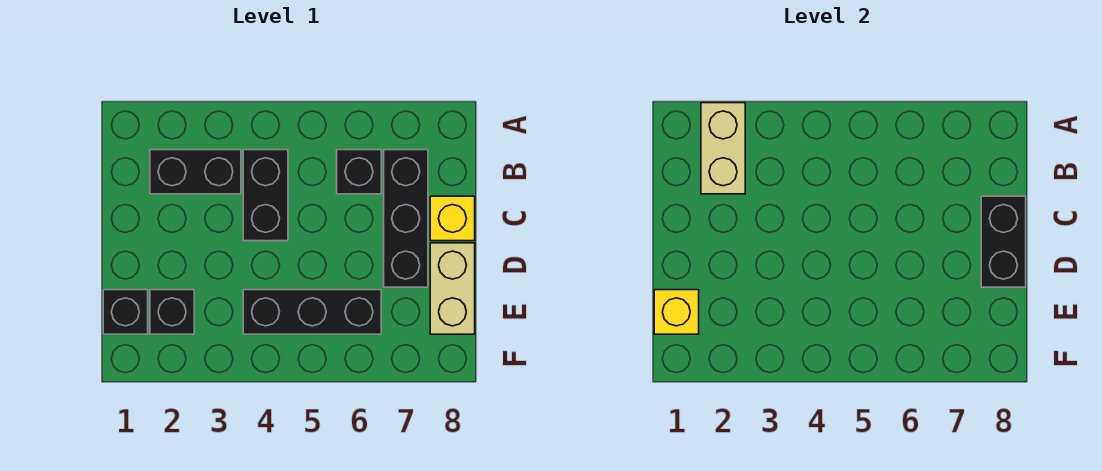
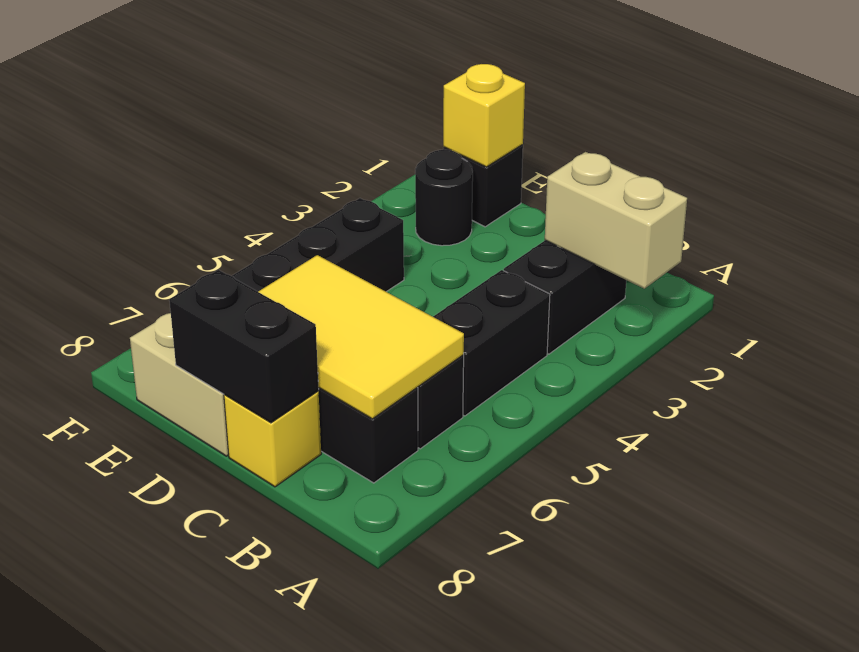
black brick B4:C4 level 1 -> black brick B4:B5 level 1
none -> yellow tile B6:D7 level 2
black brick E2 level 1 -> black round brick E2 level 1

